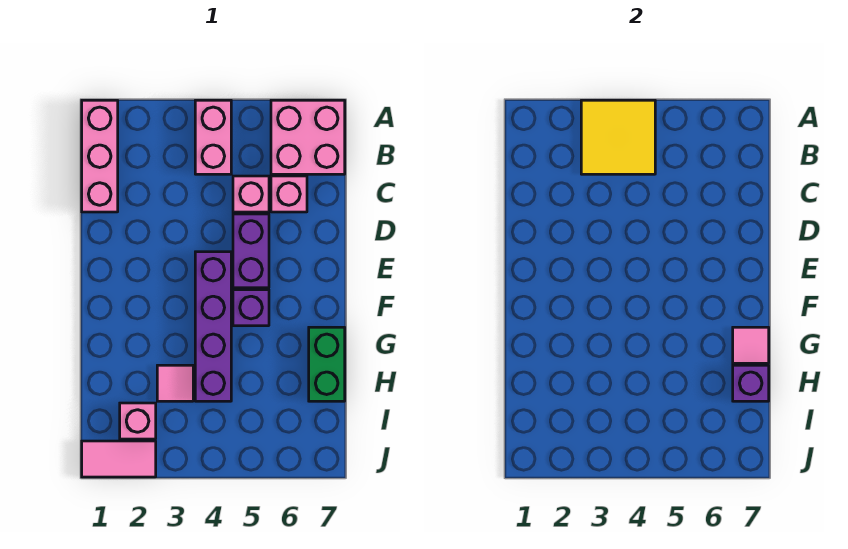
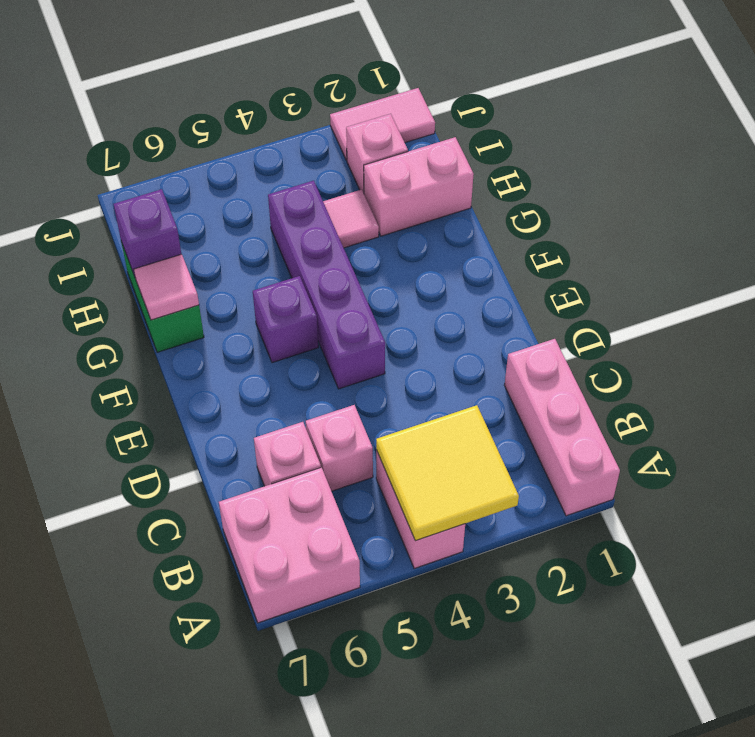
purple brick D5:E5 level 1 -> none
none -> pink brick H1:H2 level 1

